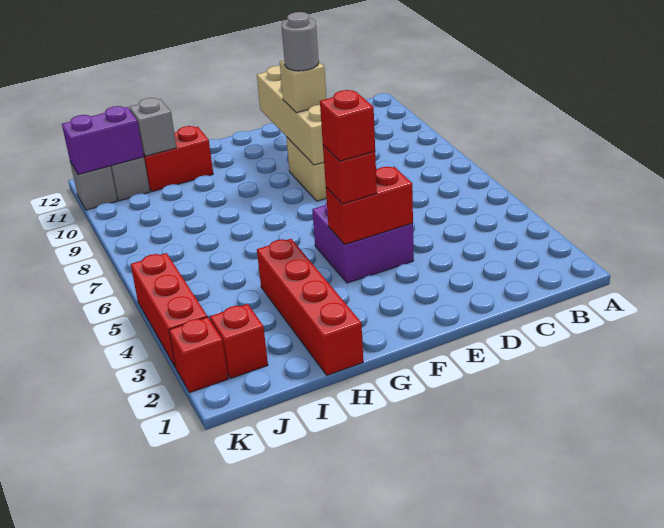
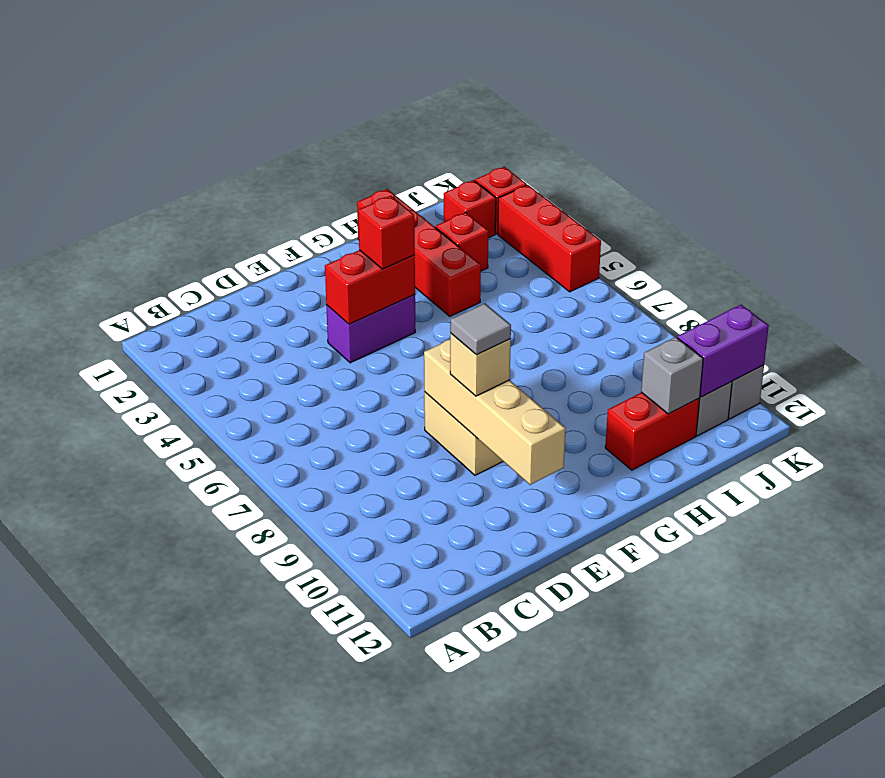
purple brick E4:F5 level 1 -> purple brick E4:F4 level 1
grey round brick E9 level 4 -> grey tile E9 level 4
red brick F4 level 4 -> red brick I3 level 1

